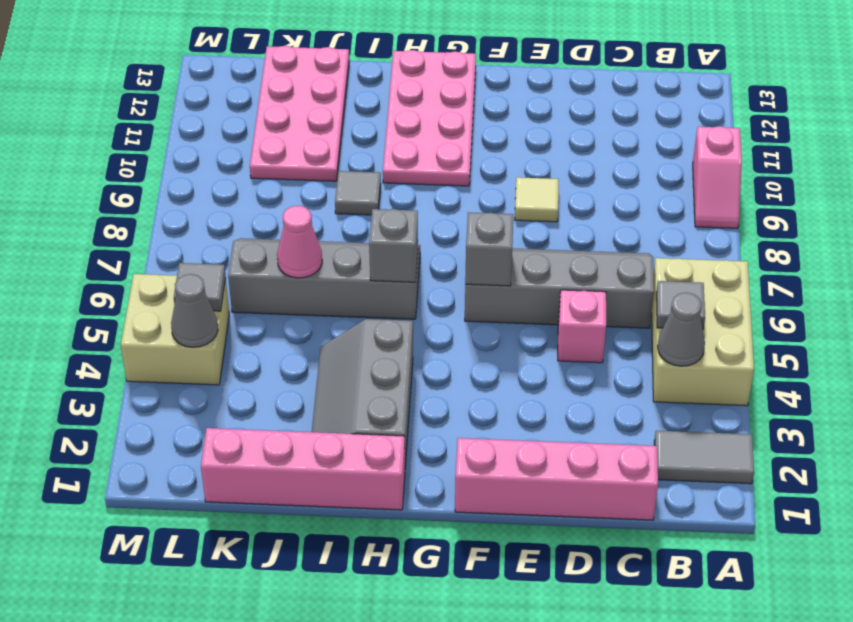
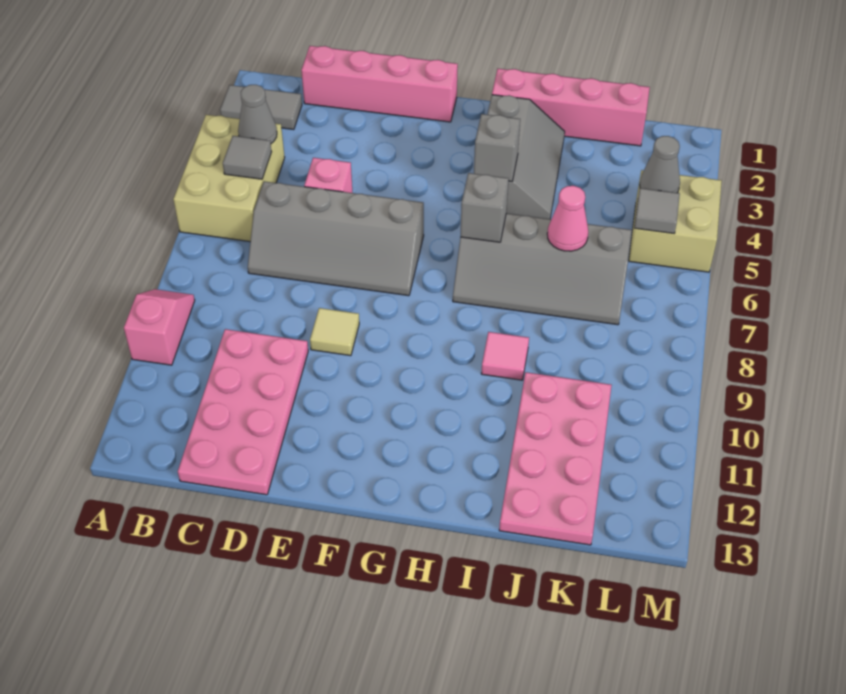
grey brick F6 level 2 -> grey brick H4 level 2
pink plate G10:H13 level 1 -> pink plate C10:D13 level 1
grey tile I9 level 1 -> pink tile I9 level 1

